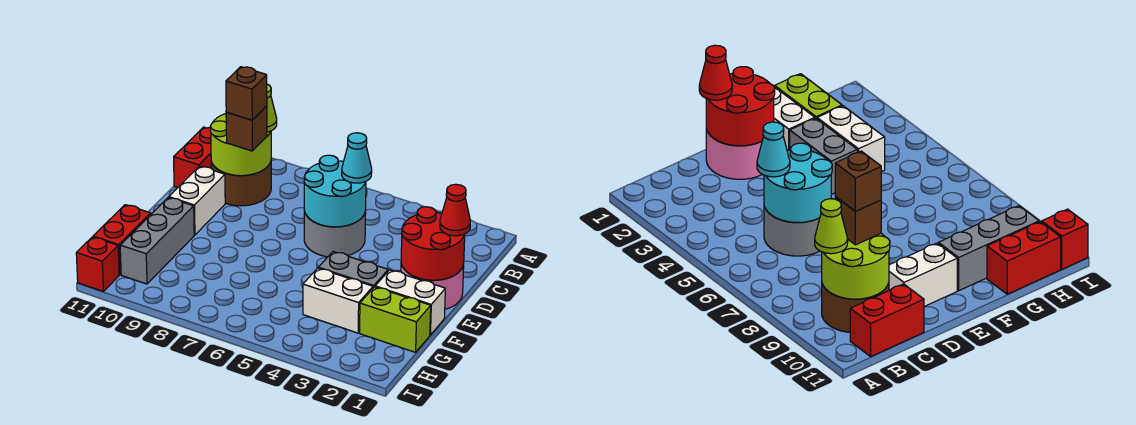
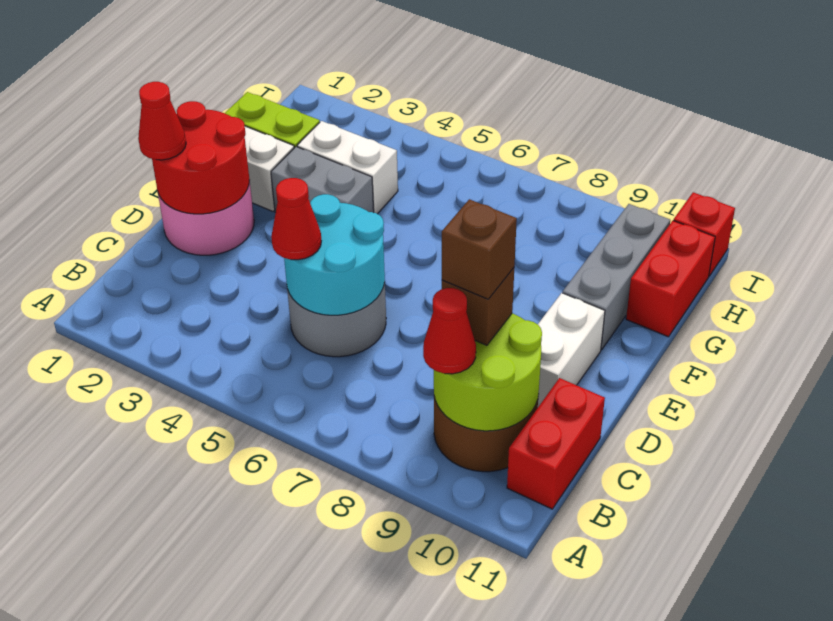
lime cone B9 level 3 -> red cone B9 level 3
cyan cone C5 level 3 -> red cone C5 level 3

